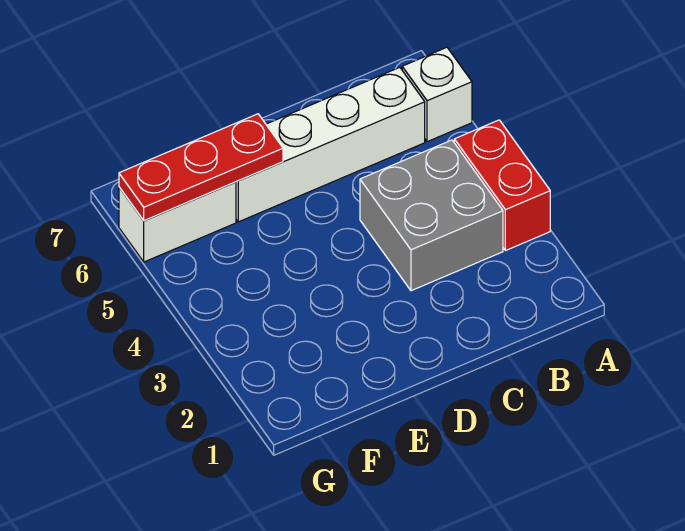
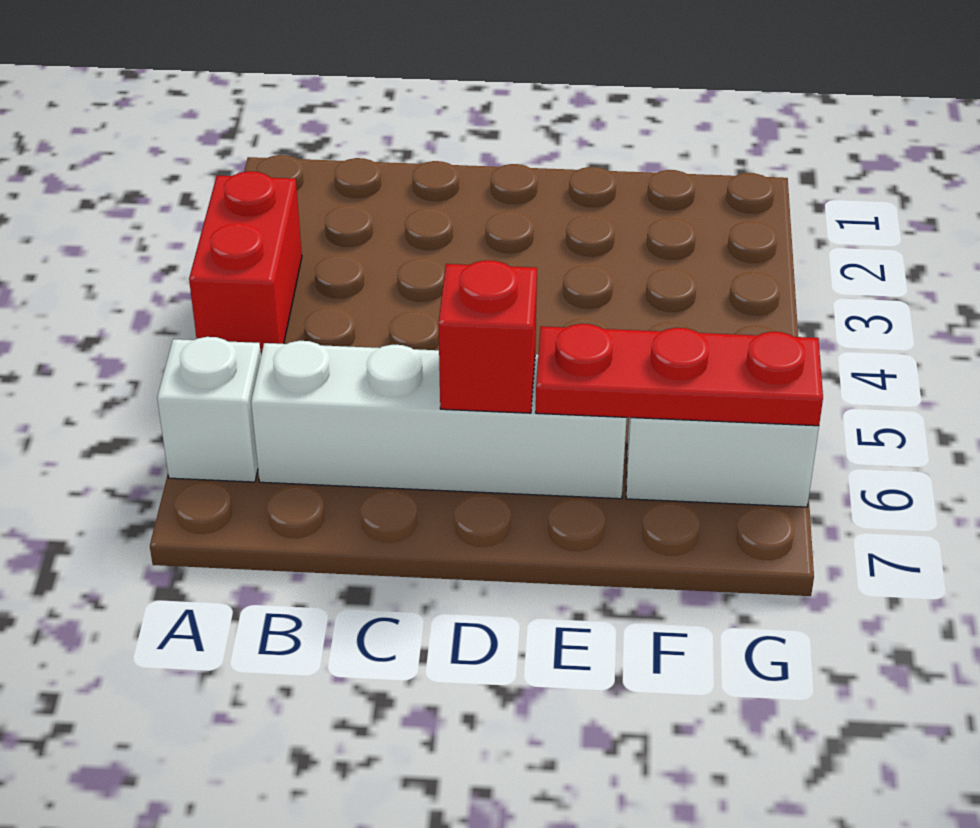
grey brick B3:C4 level 1 -> none
none -> red brick D6 level 2

